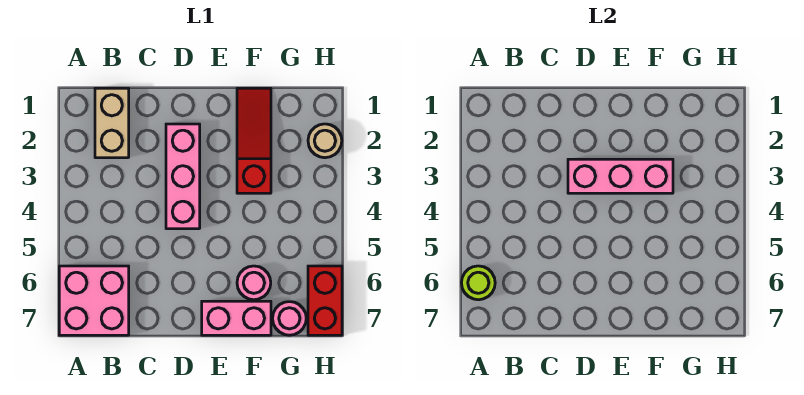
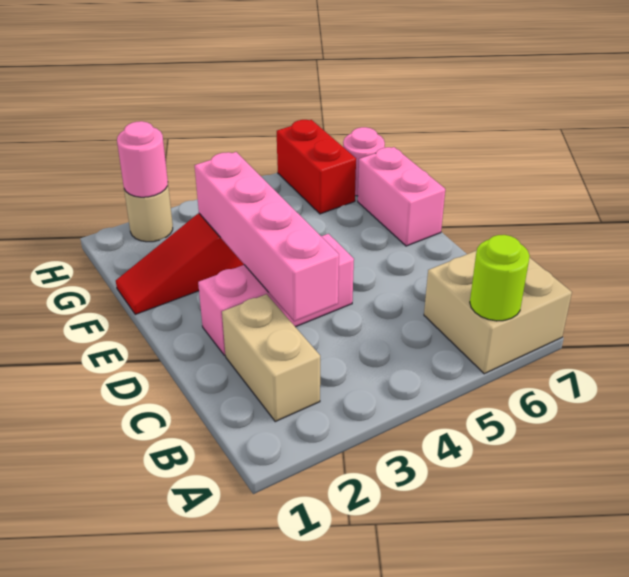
pink brick A6:B7 level 1 -> tan brick A6:B7 level 1
tan brick B1:B2 level 1 -> tan brick B2:C2 level 1
pink brick D3:F3 level 2 -> pink brick C3:F3 level 2
pink round brick F6 level 1 -> pink round brick H2 level 2
red brick H6:H7 level 1 -> red brick G6:H6 level 1

